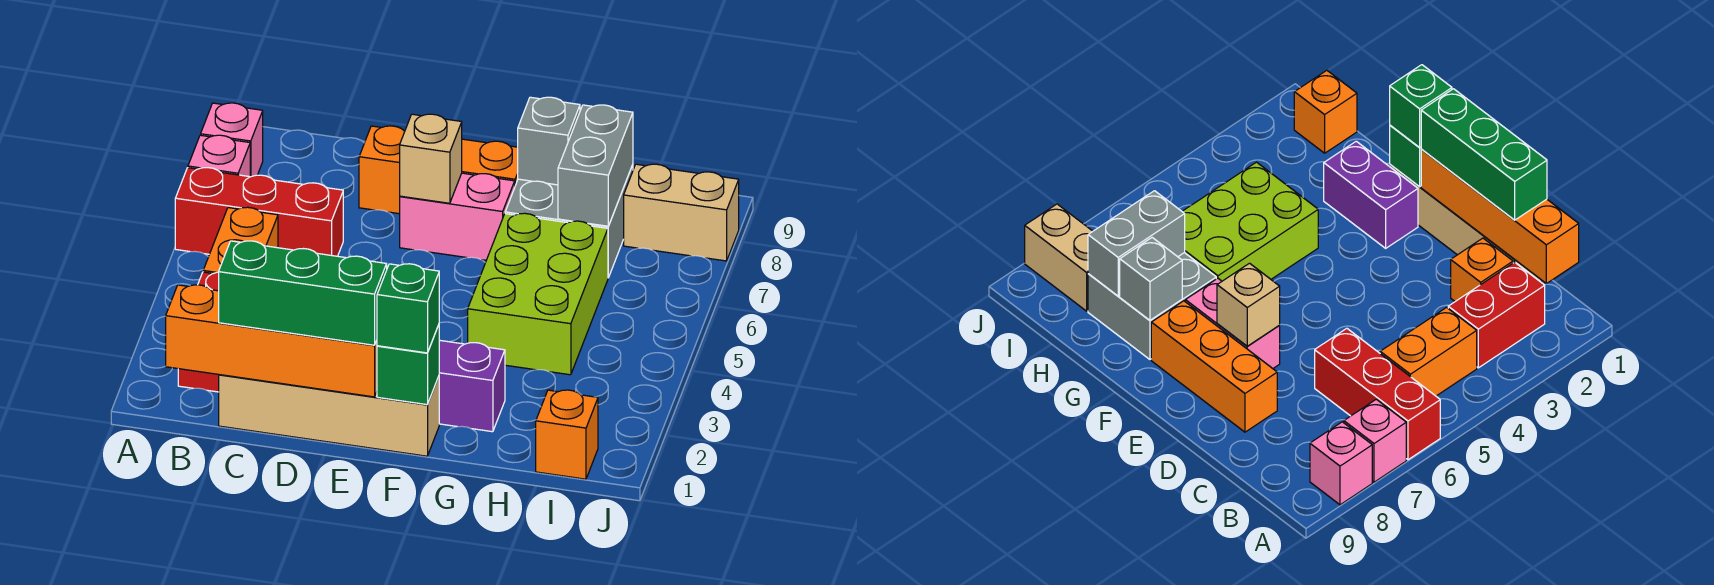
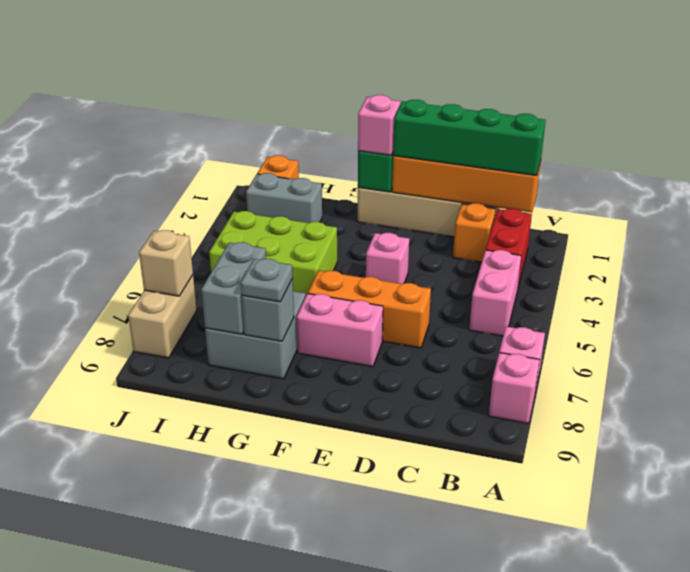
red brick A6:C6 level 1 -> none
orange brick B4:B5 level 1 -> pink brick B4:B5 level 1
green brick C1:E1 level 3 -> green brick B1:E1 level 3
orange brick D8:F8 level 1 -> orange brick D6:F6 level 1
none -> pink brick E4 level 1
tan brick E7 level 2 -> tan brick J7 level 2
green brick F1 level 3 -> pink brick F1 level 3
purple brick F2:G2 level 1 -> none
lime brick G4:H6 level 1 -> lime brick G4:I5 level 1
none -> grey plate G8 level 3
none -> grey brick H2:I2 level 1
tan brick I8:J8 level 1 -> tan brick J7:J8 level 1

